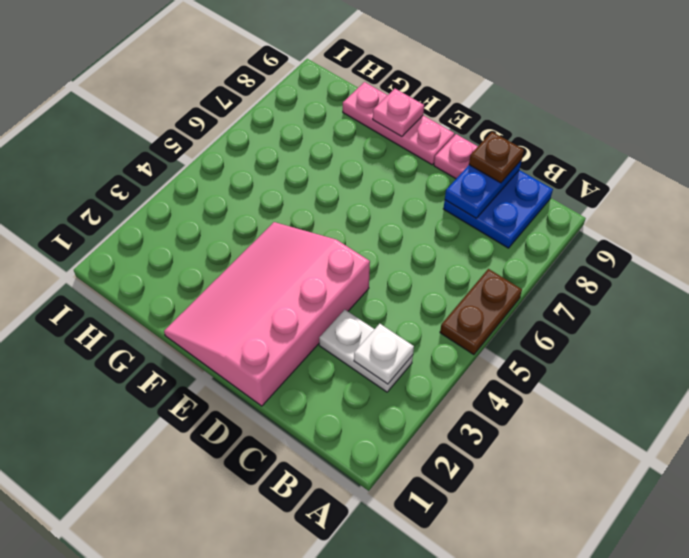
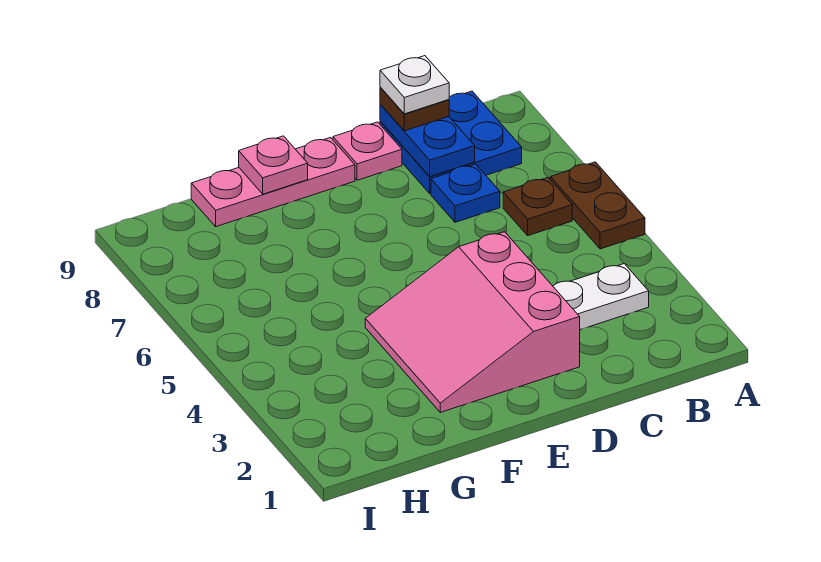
white plate B3 level 2 -> white plate C9 level 4
none -> brown plate B6 level 1
none -> blue plate C7 level 1
pink slope D1:F4 level 1 top D -> pink slope D2:F4 level 1 top D

